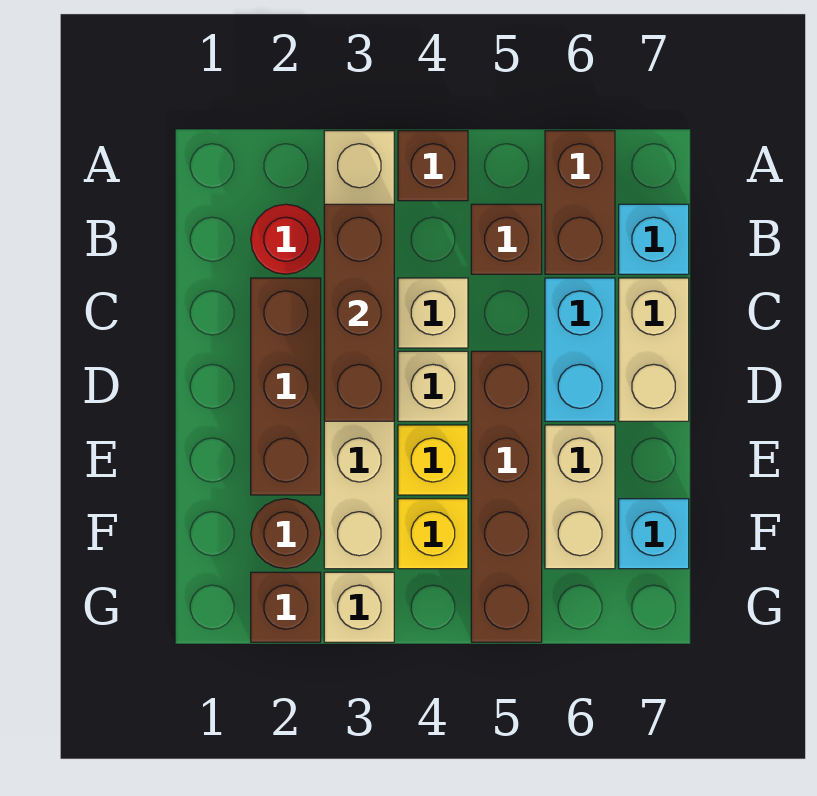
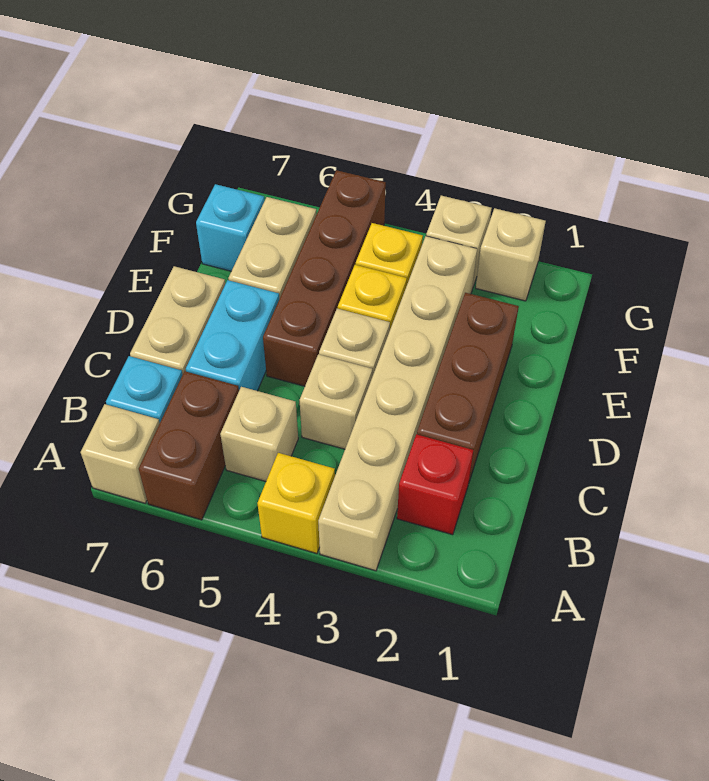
brown brick A4 level 1 -> yellow brick A4 level 1
none -> tan brick A7 level 1
red round brick B2 level 1 -> red brick B2 level 1
brown brick B3:D3 level 2 -> none
brown brick B5 level 1 -> tan brick B5 level 1
brown round brick F2 level 1 -> none
brown brick G2 level 1 -> tan brick G2 level 1

